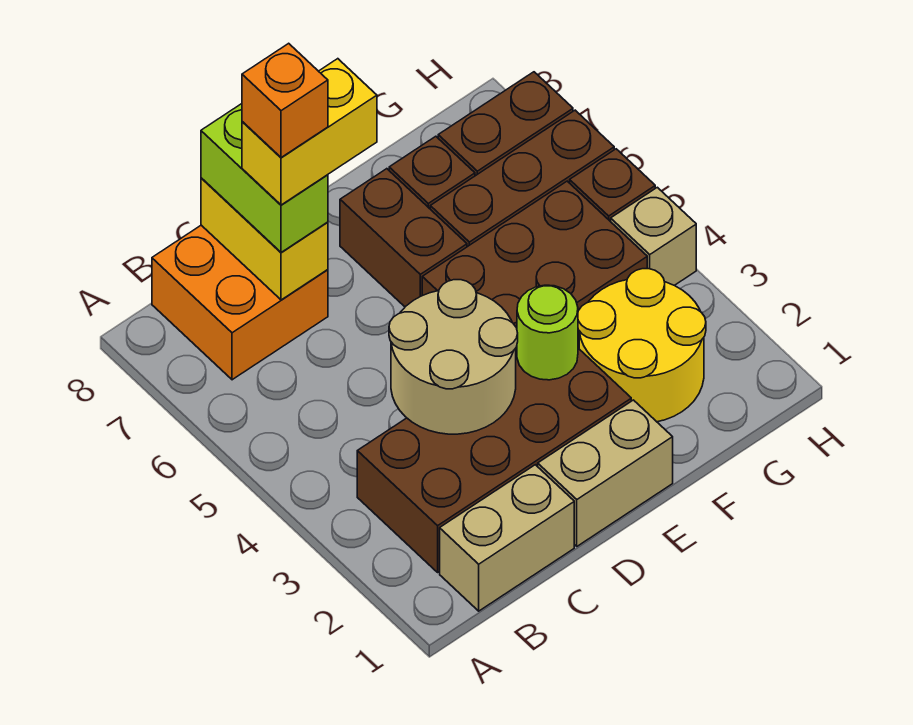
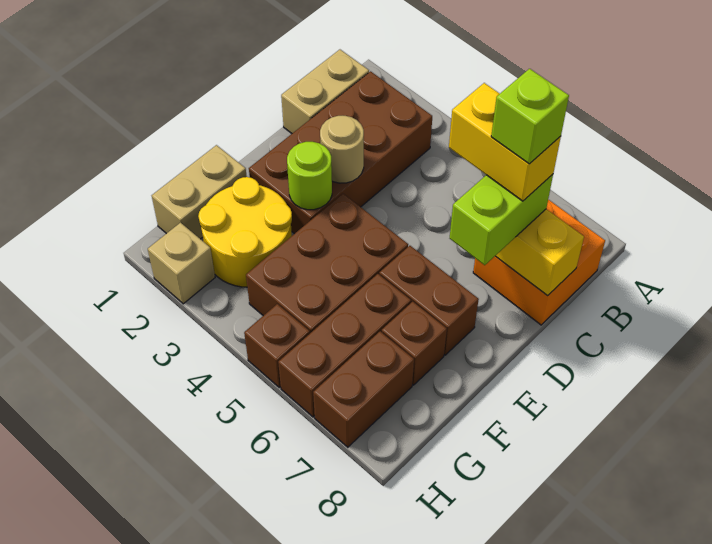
tan round brick C3:D4 level 2 -> tan round brick D3 level 2
lime brick C7:C8 level 3 -> lime brick C7:D7 level 3
yellow brick C7:D7 level 4 -> yellow brick C6:C7 level 4
orange brick C7 level 5 -> lime brick C7 level 5
tan brick D1:E1 level 1 -> tan brick F1:G1 level 1
tan brick H4 level 1 -> tan brick H2 level 1

